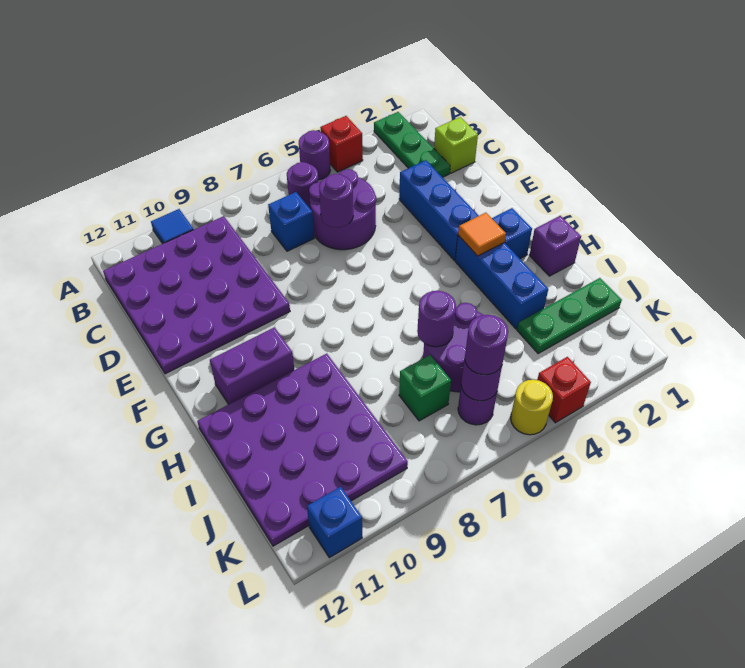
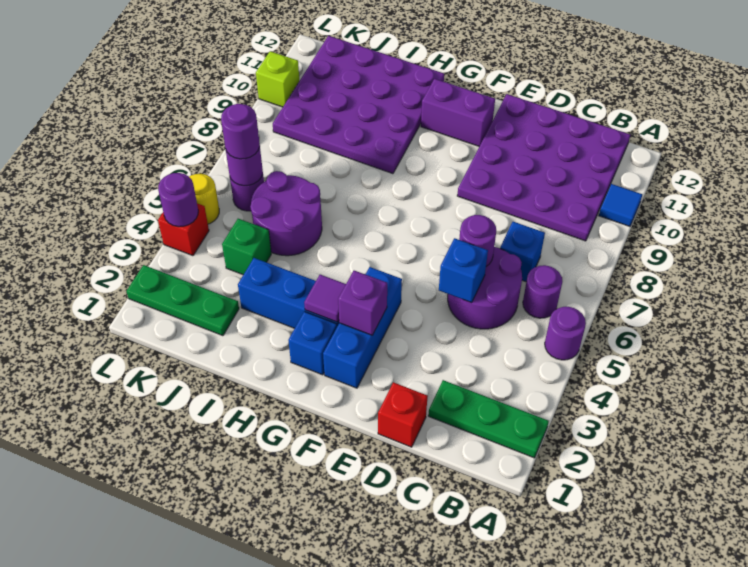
red brick A4 level 1 -> red brick D1 level 1
lime brick C1 level 1 -> lime brick L10 level 1
blue brick D3:F3 level 1 -> blue brick F2:F4 level 1
orange tile G3 level 2 -> purple tile G3 level 2
purple brick G10:G11 level 1 -> purple brick F11:G11 level 1
purple brick H1 level 1 -> purple brick F3 level 2
purple round brick I6 level 2 -> purple round brick L4 level 2
green plate J1:J3 level 1 -> green plate J2:L2 level 1
green brick J7 level 1 -> green brick J4 level 1
blue brick L11 level 1 -> blue brick D5 level 2

